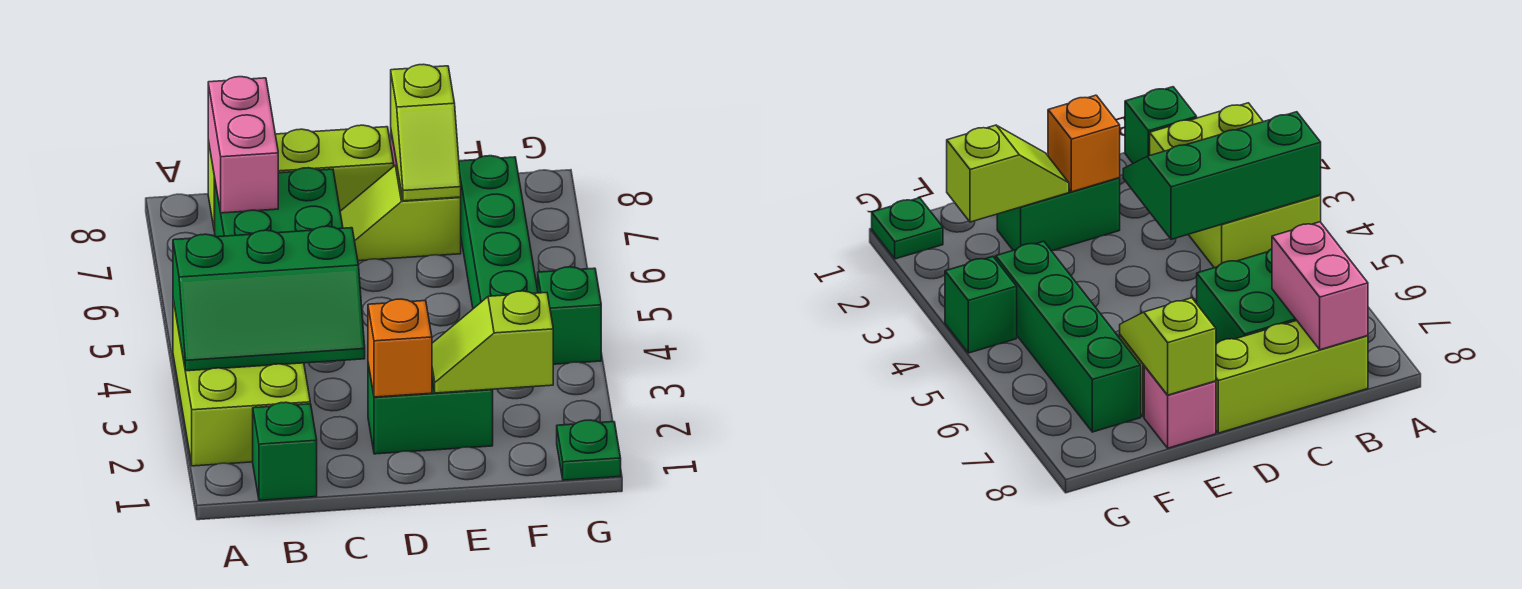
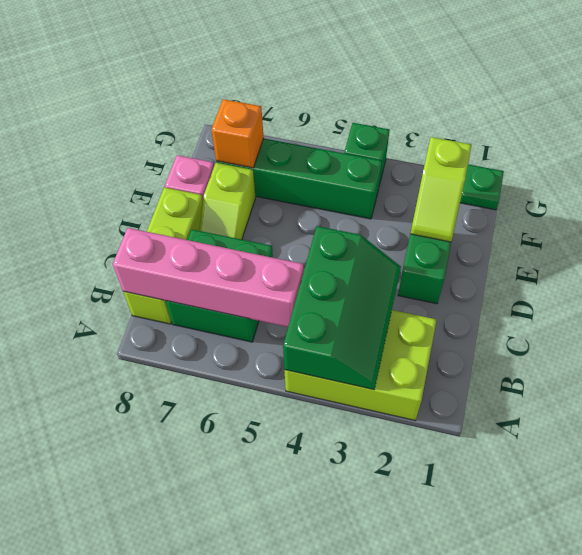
green brick B1 level 1 -> none
pink brick B7:B8 level 2 -> pink brick B5:B8 level 2
orange brick D2 level 2 -> orange brick F7 level 2
lime slope E7:E8 level 2 top 8 -> none

